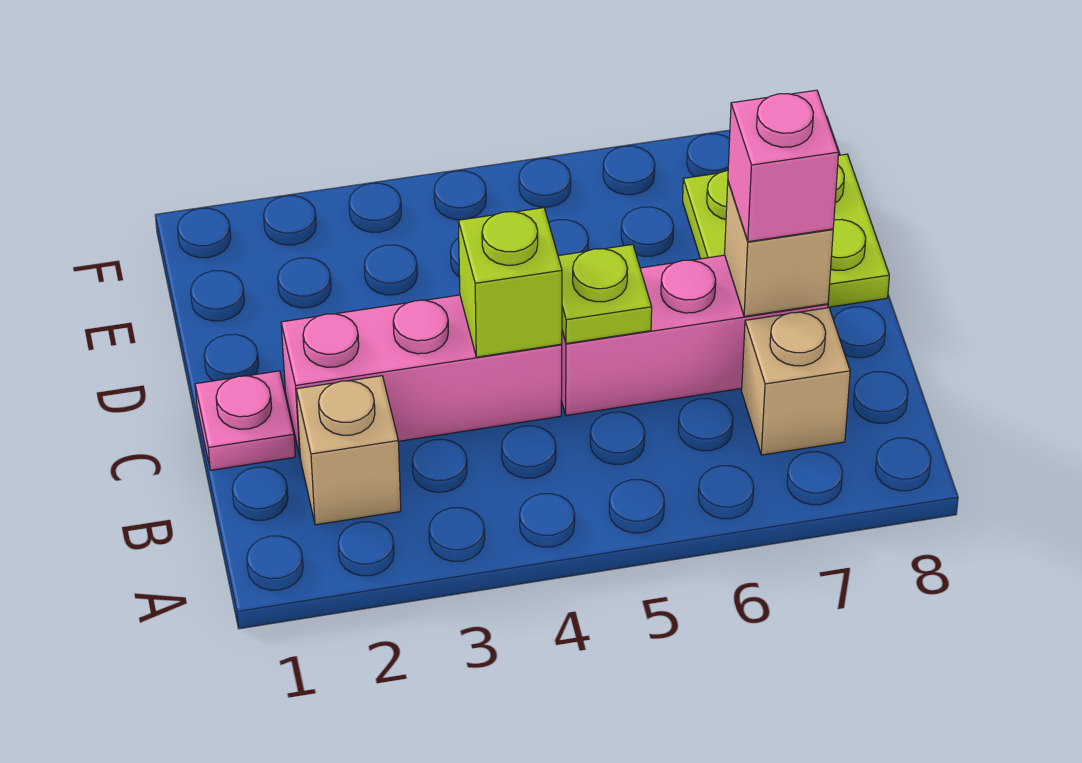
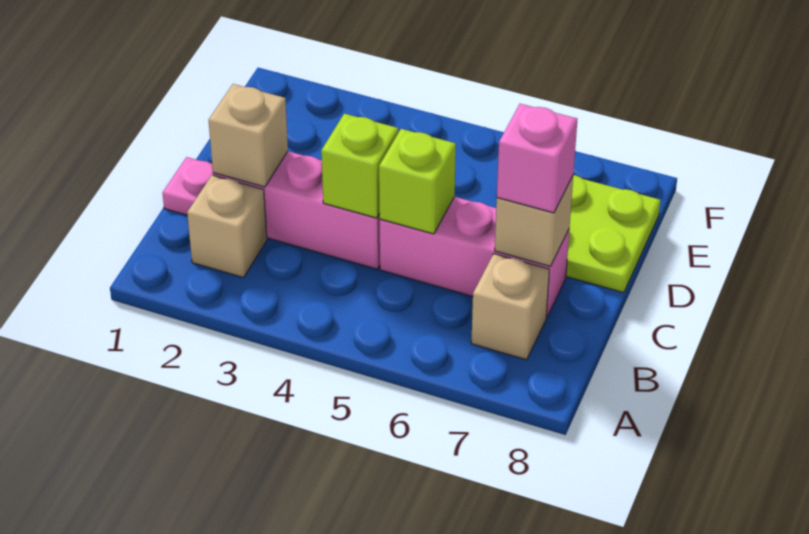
none -> tan brick C2 level 2
lime plate C5 level 2 -> lime brick C5 level 2

